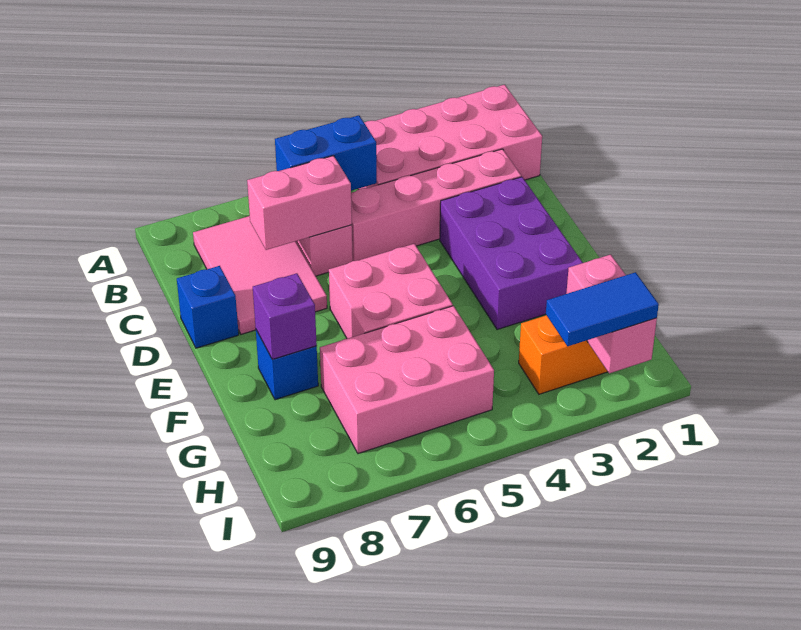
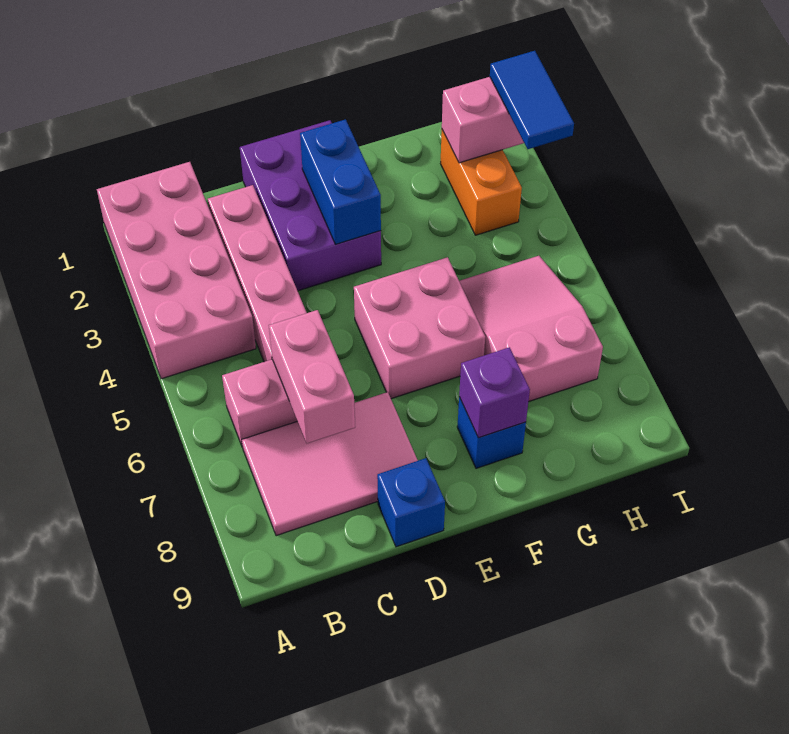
blue brick B5:B6 level 2 -> blue brick E2:E3 level 2
purple brick D2:F3 level 1 -> purple brick D1:E3 level 1
pink brick G5:H7 level 1 -> pink slope G5:H7 level 1 top 7

